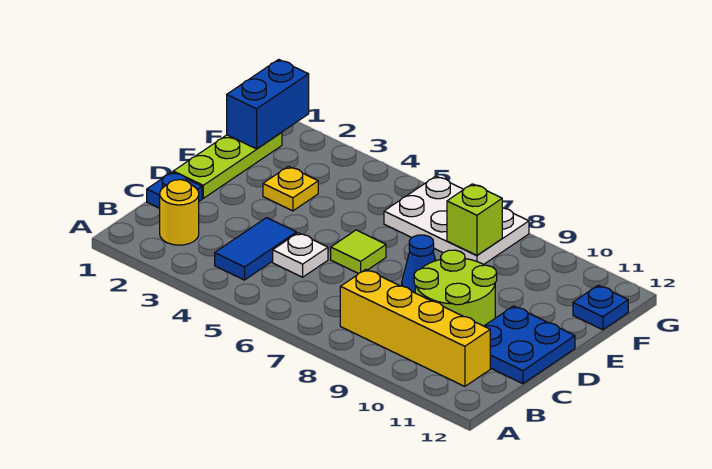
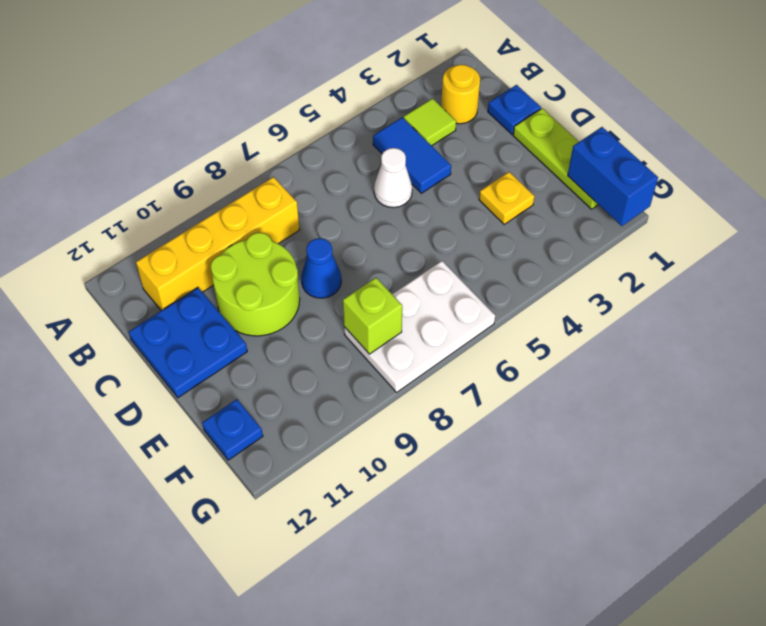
white plate C5 level 1 -> white cone C5 level 1
lime tile D6 level 1 -> lime tile B3 level 1

